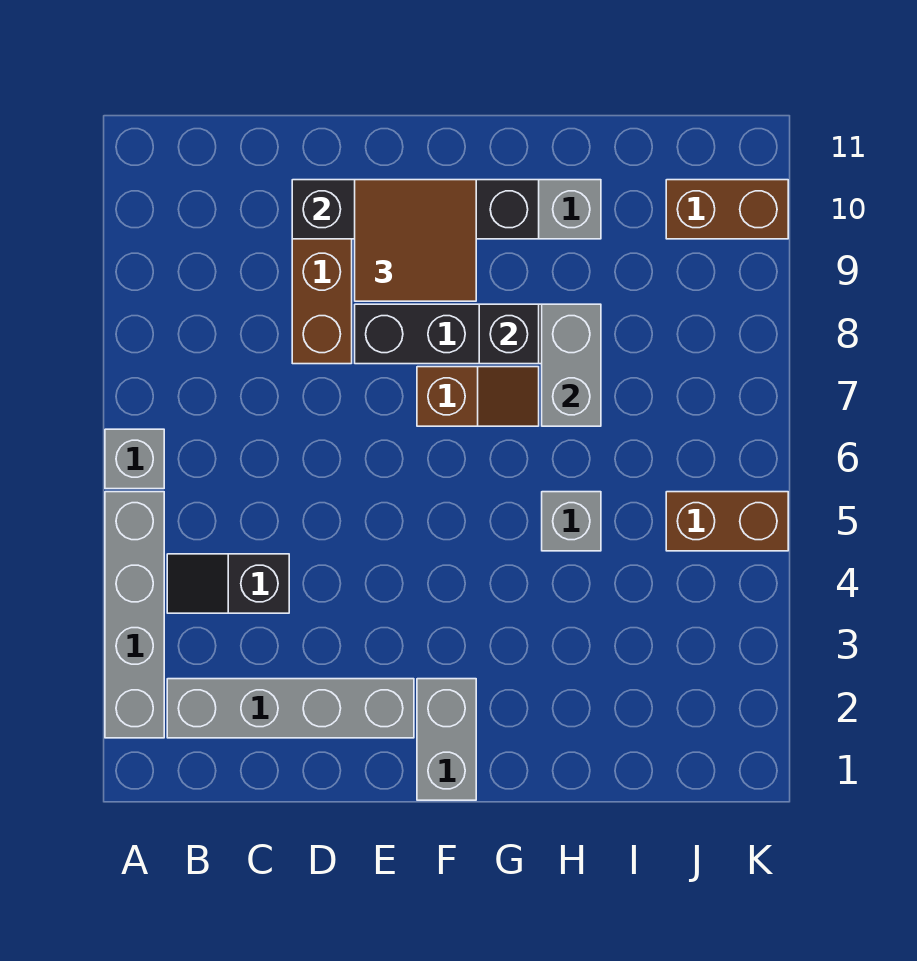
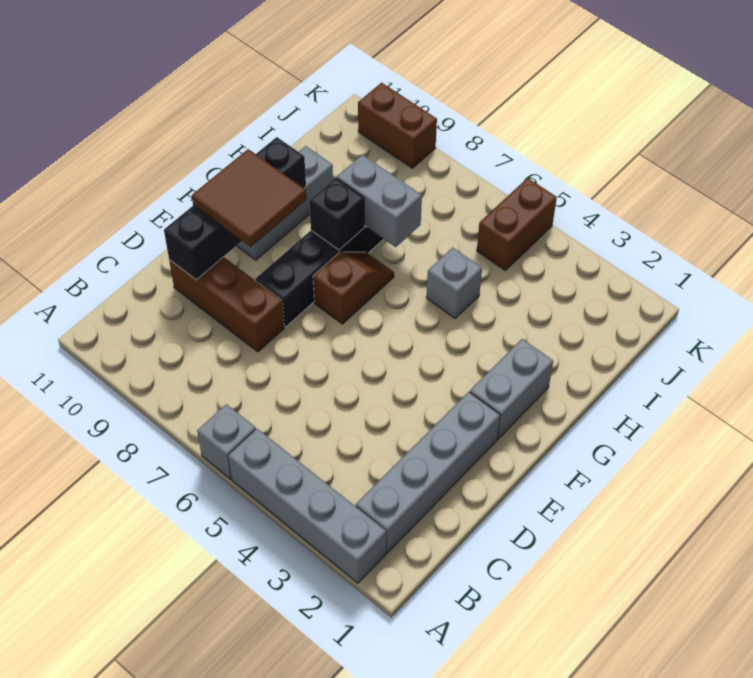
black slope B4:C4 level 1 top C -> none
grey brick F1:F2 level 1 -> grey brick F2:G2 level 1
brown brick J10:K10 level 1 -> brown brick K9:K10 level 1

